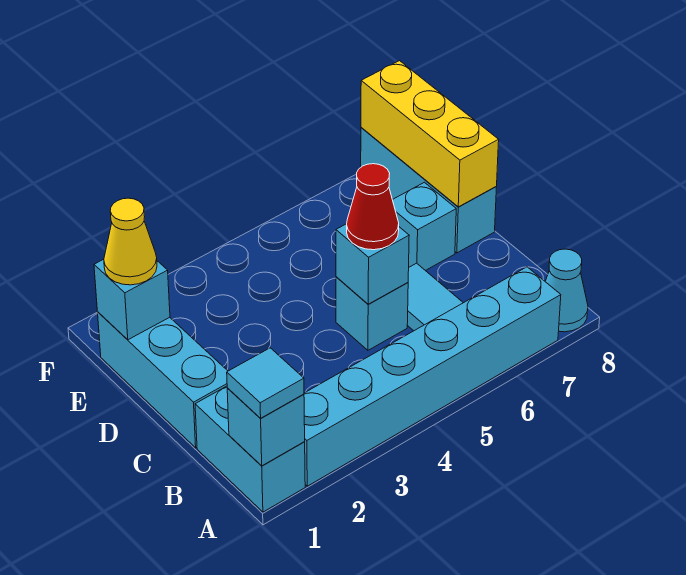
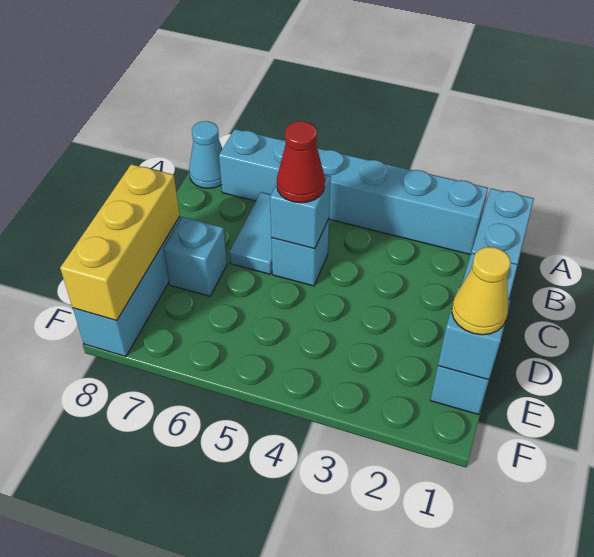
cyan brick A1 level 2 -> none
cyan tile A1 level 3 -> none

